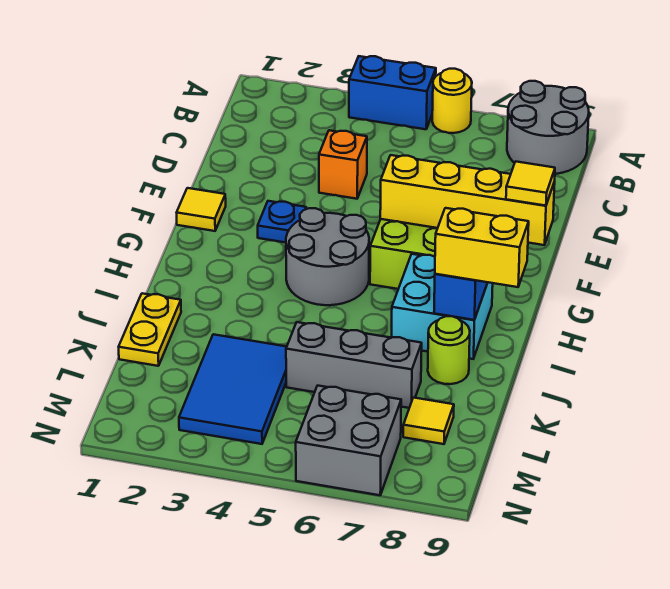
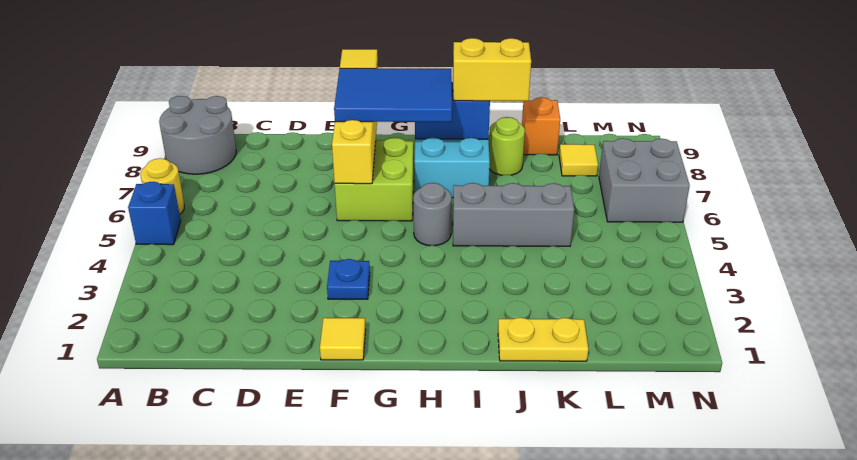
blue brick A4:A5 level 1 -> blue brick A5 level 1
orange brick D4 level 1 -> orange brick K9 level 1
grey round brick G4:H5 level 1 -> grey round brick H5 level 1
yellow brick I8:I9 level 3 -> yellow brick I8:J8 level 3
blue tile K3:M4 level 1 -> blue tile F7:H8 level 3
grey brick K5:K7 level 1 -> grey brick I5:K5 level 1

